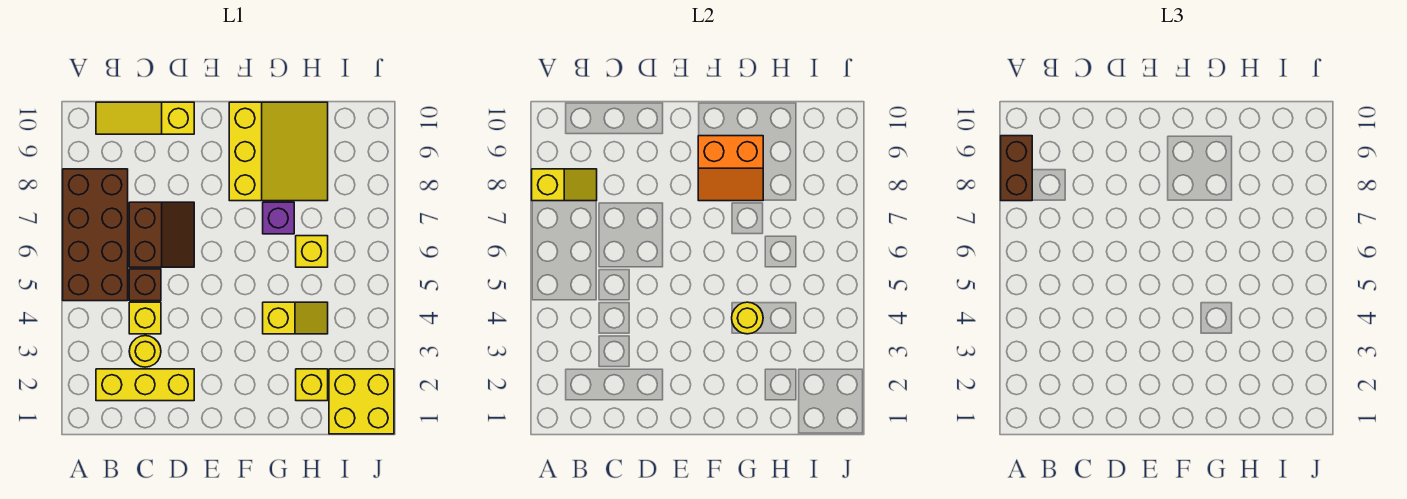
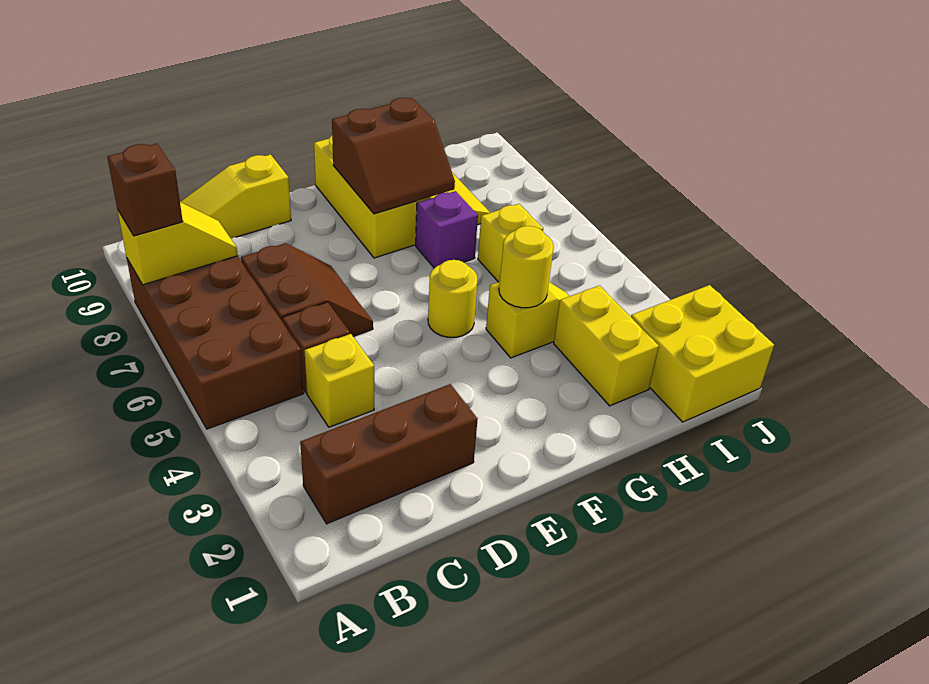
brown brick A8:A9 level 3 -> brown brick A8 level 3
yellow brick B2:D2 level 1 -> brown brick B2:D2 level 1
yellow round brick C3 level 1 -> yellow round brick F5 level 1
orange slope F8:G9 level 2 top 9 -> brown slope F8:G9 level 2 top 9
yellow brick H2 level 1 -> yellow brick H2:H3 level 1

